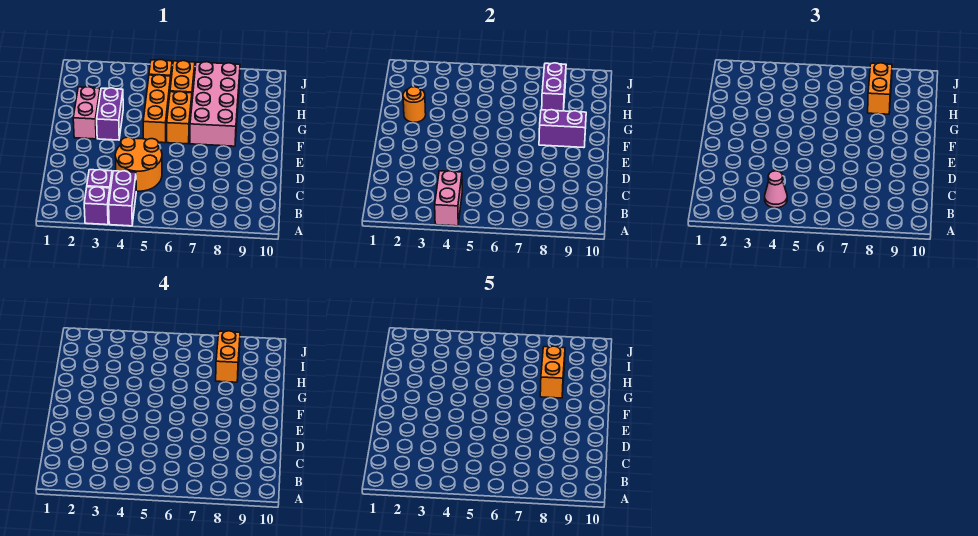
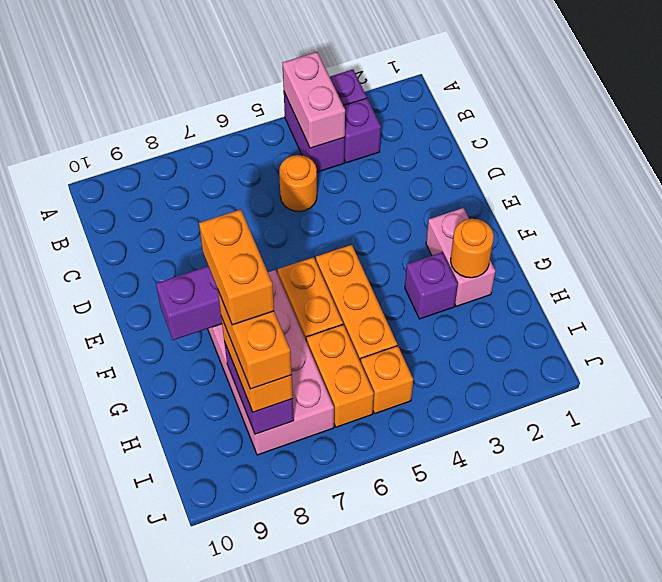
pink cone B4 level 3 -> none
orange round brick C4:D5 level 1 -> orange round brick C5 level 1
purple brick F3:G3 level 1 -> purple brick G3 level 1

